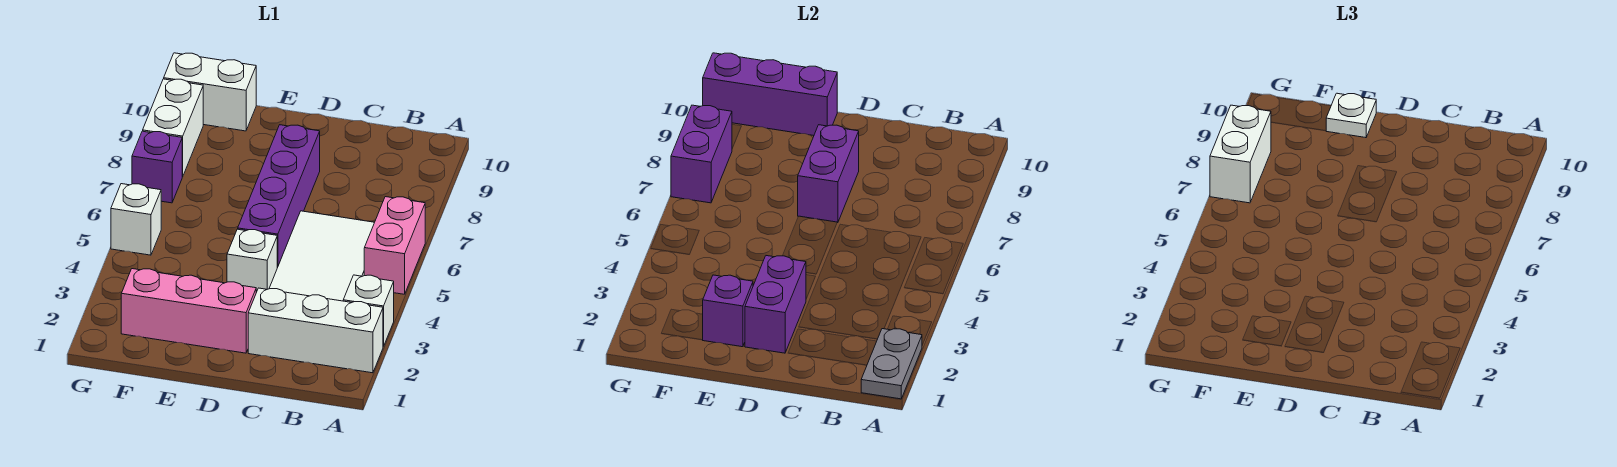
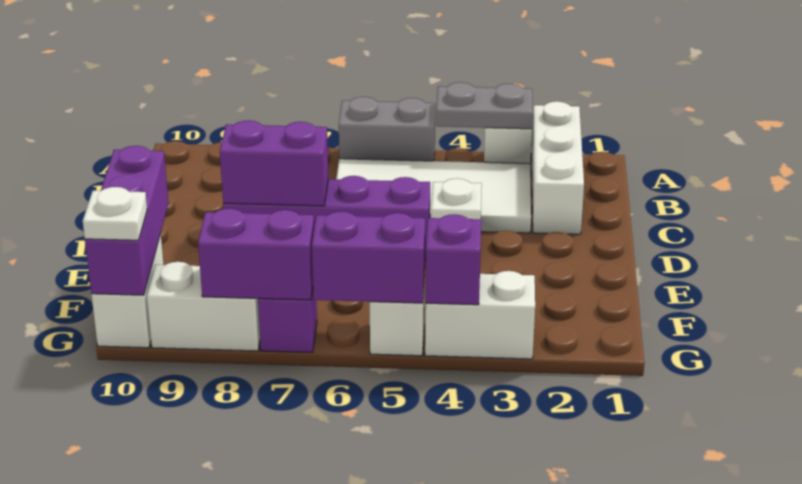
grey plate A1:A2 level 2 -> grey plate A3:A4 level 2
pink brick A5:A6 level 1 -> grey brick A5:A6 level 1
pink brick D2:F2 level 1 -> none
purple brick D2:D3 level 2 -> purple brick G5:G6 level 2
purple brick E2 level 2 -> purple brick G4 level 2
white plate E10 level 3 -> white plate G10 level 3
white brick G7:G8 level 3 -> white brick G3:G4 level 1

